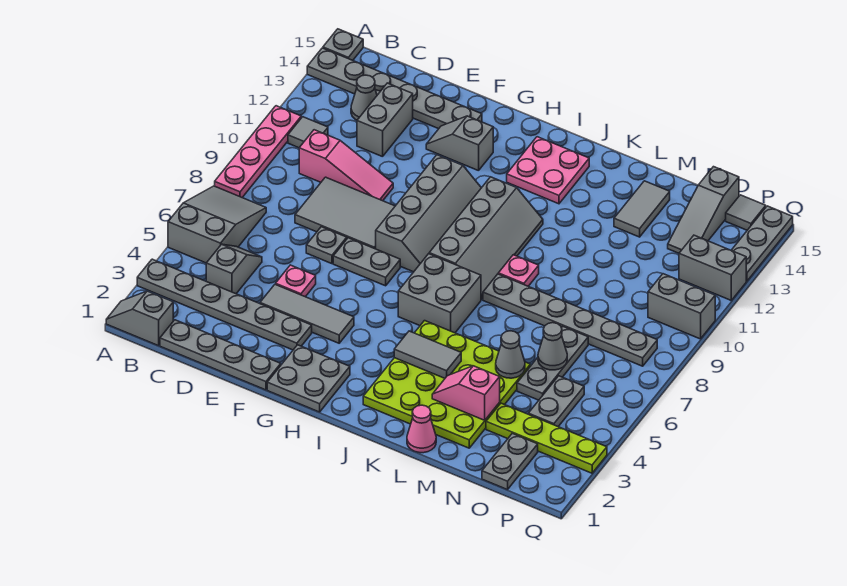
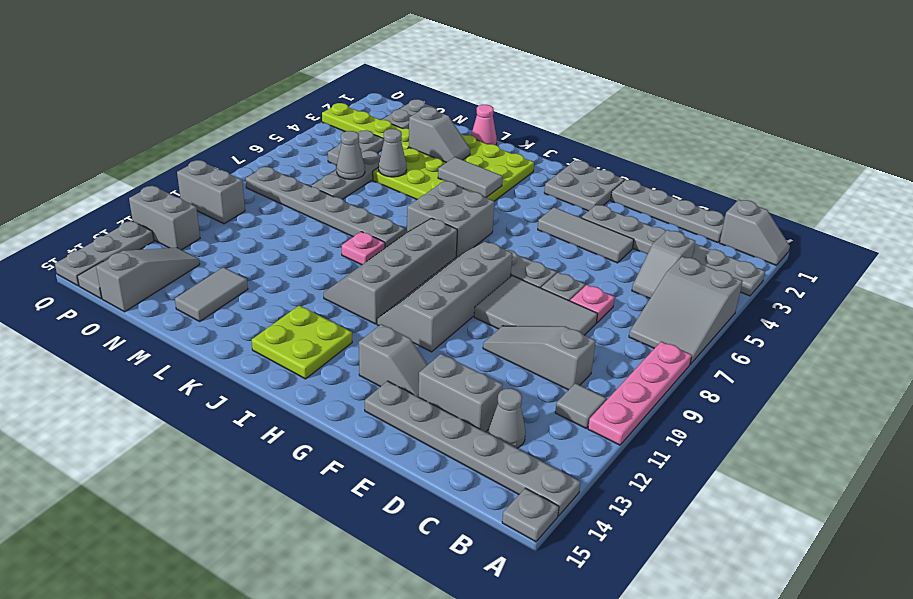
pink slope C10:E10 level 1 top C -> grey slope C10:E10 level 1 top C
grey brick D12:D13 level 1 -> grey brick D13:E13 level 1
pink plate E5 level 1 -> pink plate D7 level 1
pink plate I13:J14 level 1 -> lime plate I13:J14 level 1
pink slope L3:M3 level 2 top M -> grey slope L3:M3 level 2 top M

